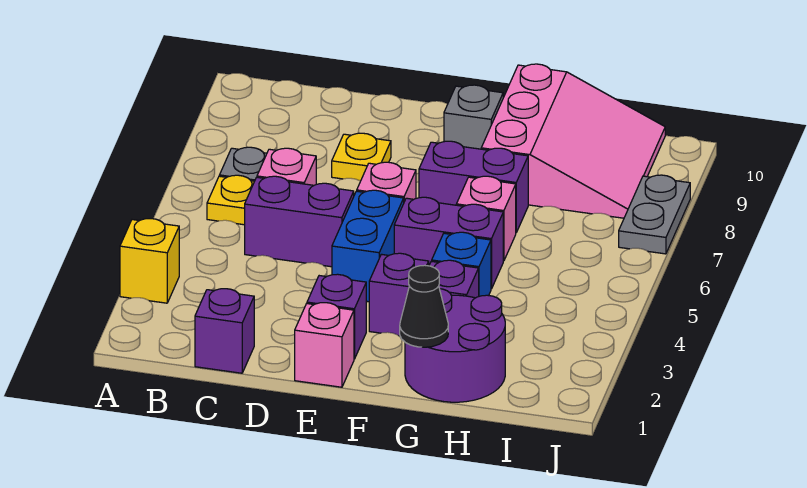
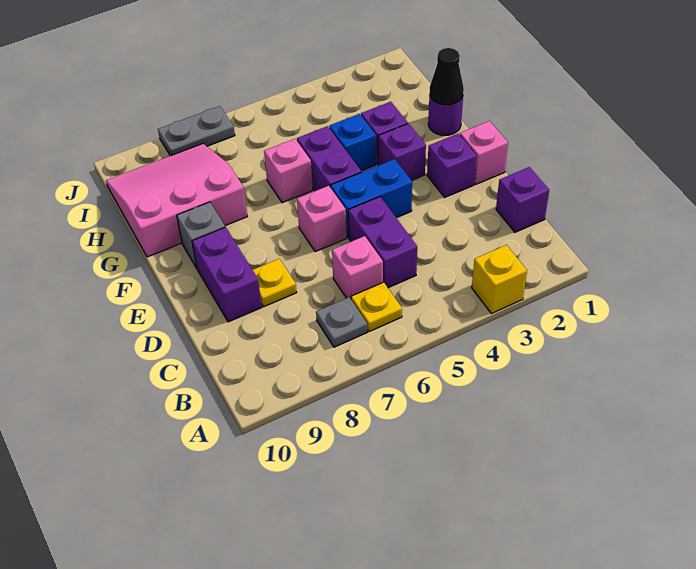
purple brick F7:G7 level 1 -> purple brick D9:E9 level 1
purple round brick G1:H2 level 1 -> purple round brick G1 level 1

